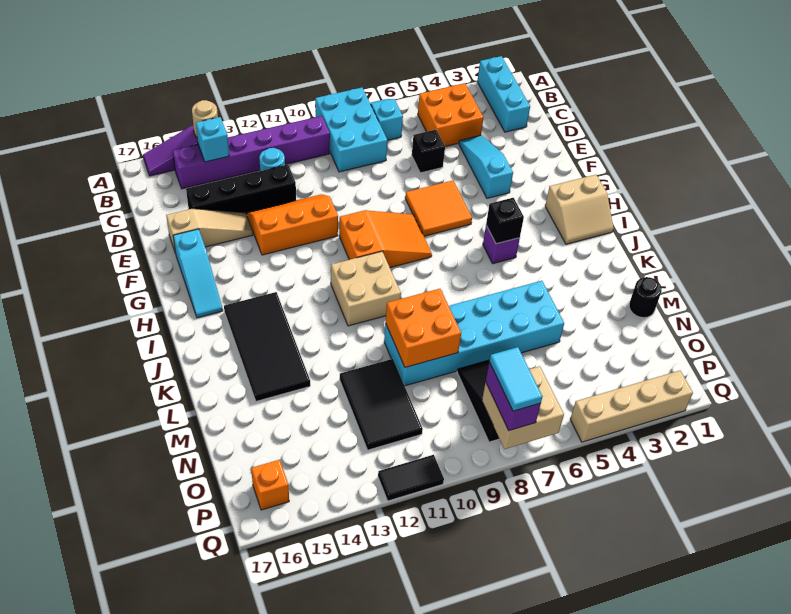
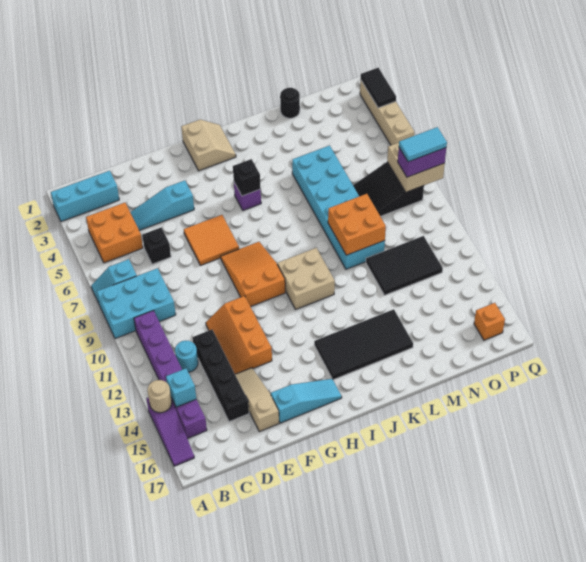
black tile Q11:Q12 level 1 -> black tile Q2:Q3 level 2

